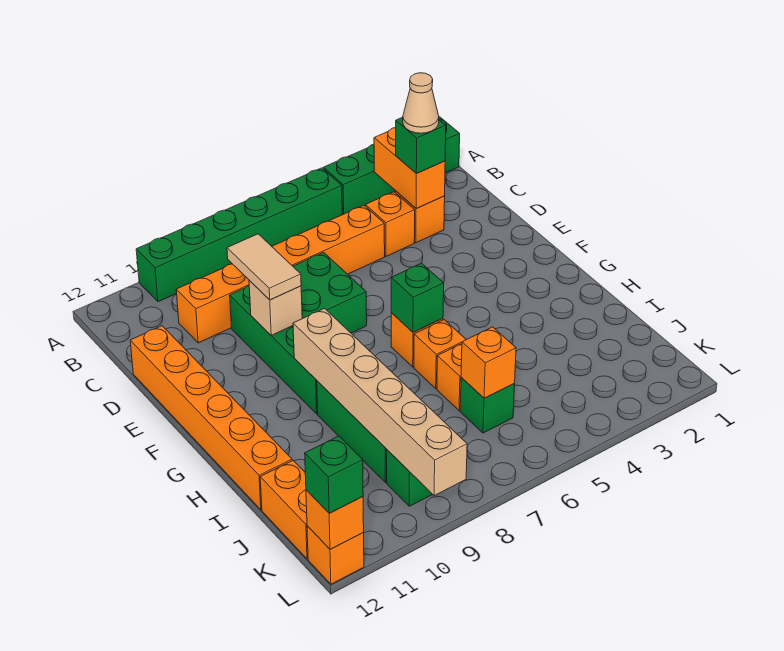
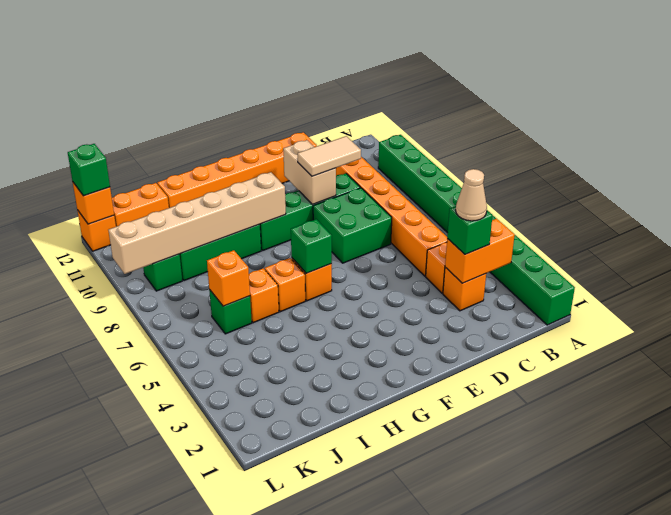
tan brick E9 level 2 -> tan brick E9:E10 level 2

